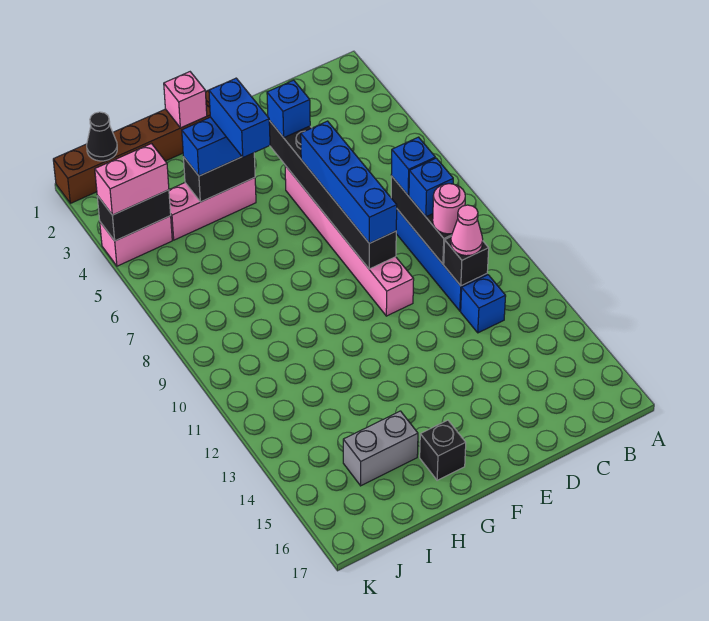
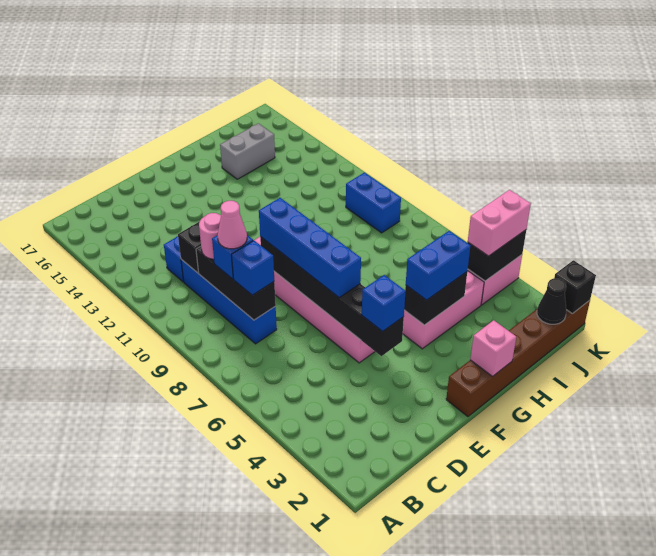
pink cone C11 level 3 -> pink cone C9 level 4
blue brick G4:G5 level 4 -> blue brick J9:J10 level 1
black brick G16 level 1 -> black brick K1 level 2

